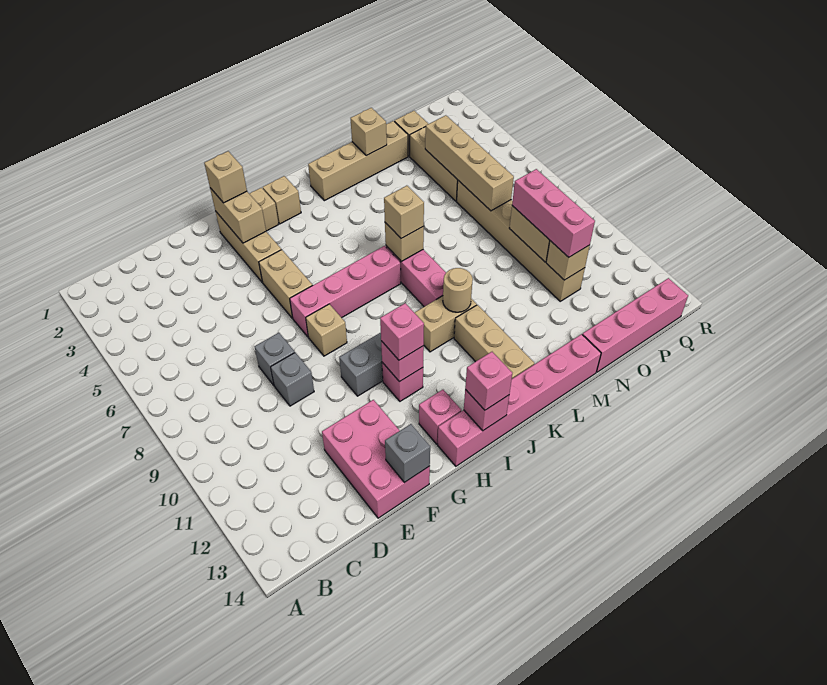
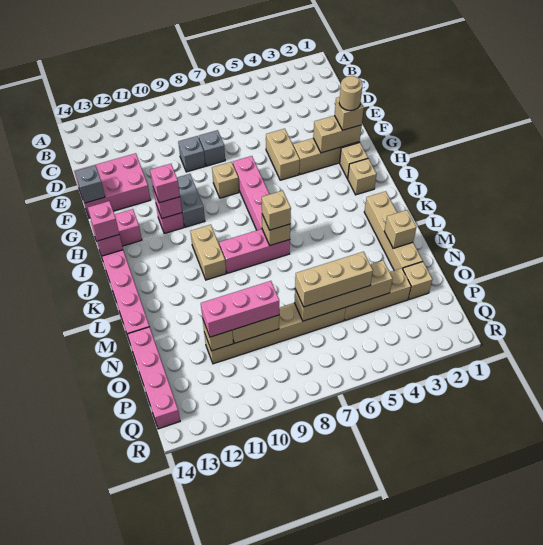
tan brick G5:G6 level 1 -> tan brick F5:G5 level 1
tan round brick K10 level 2 -> tan round brick G2 level 4
tan brick K11:K13 level 1 -> tan brick O5:O7 level 3

